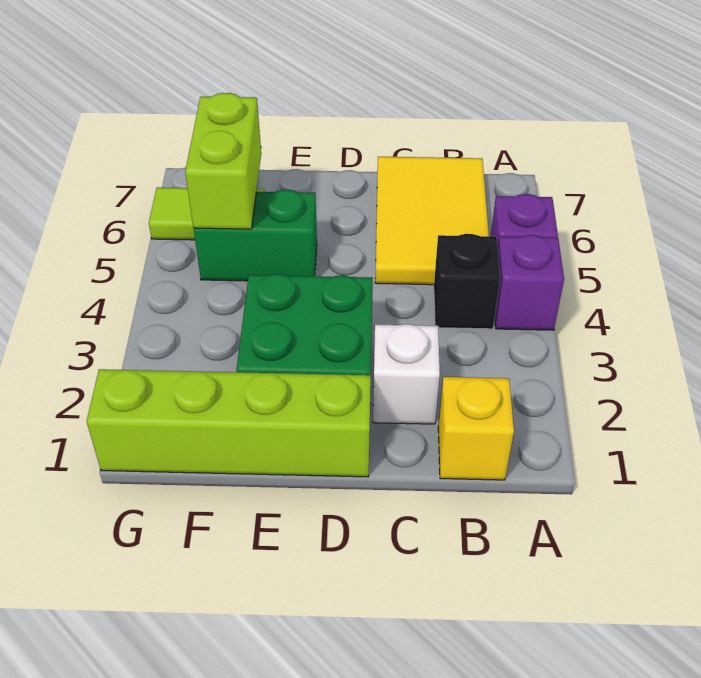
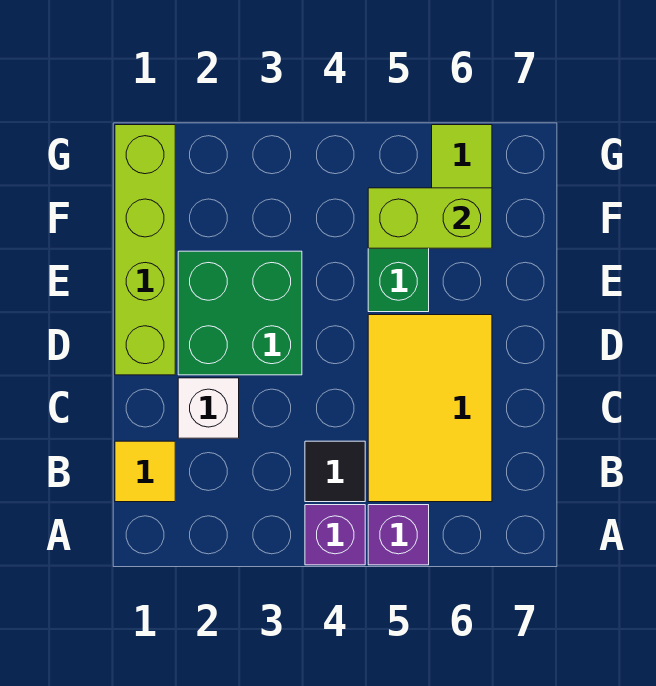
yellow brick B1 level 1 -> yellow tile B1 level 1
black brick B4 level 1 -> black tile B4 level 1
yellow tile B5:C7 level 1 -> yellow tile B5:D6 level 1

